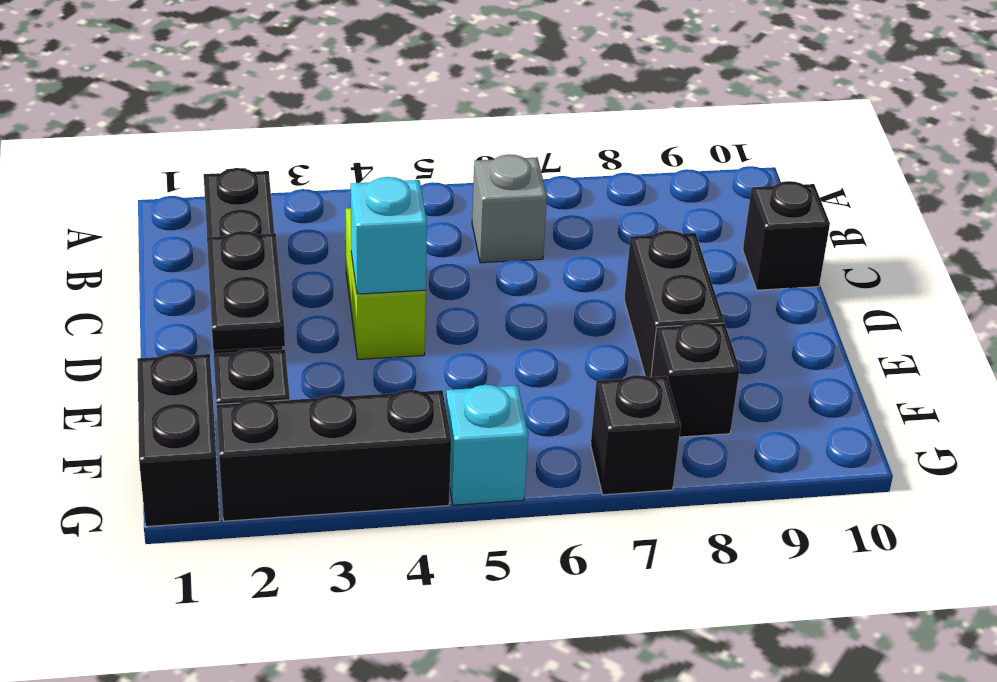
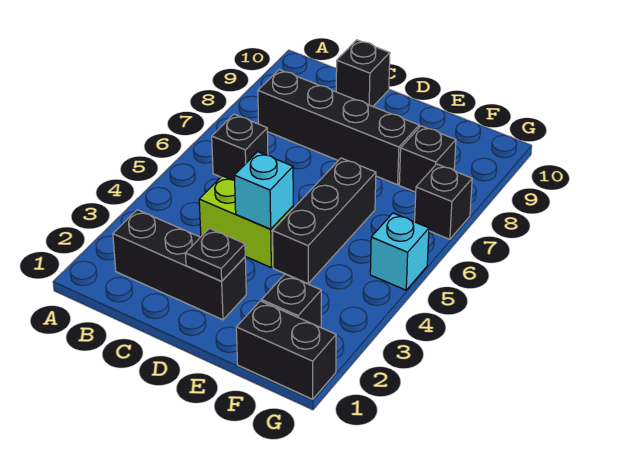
grey brick B6 level 1 -> black brick B6 level 1
black plate D2:E2 level 2 -> black plate D2 level 2
black brick D8:E8 level 1 -> black brick B8:E8 level 1
black brick G2:G4 level 1 -> black brick E4:E6 level 1

